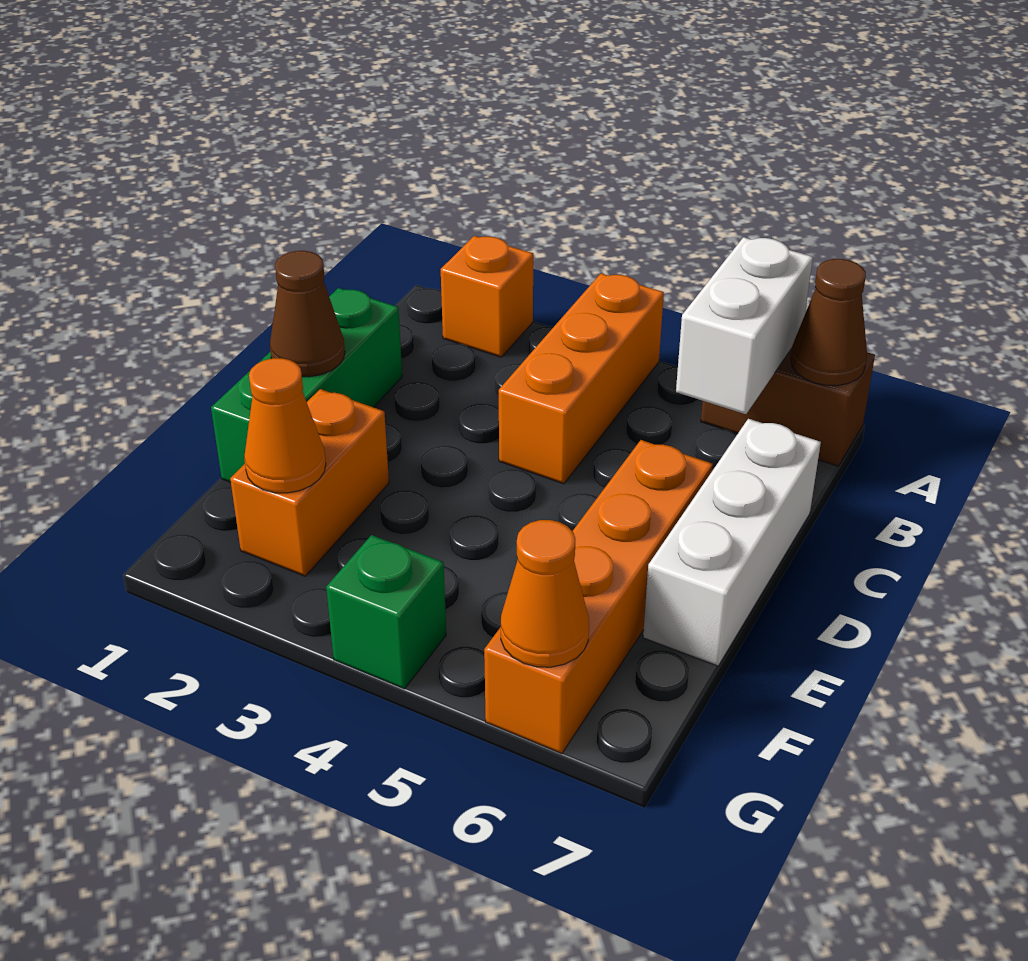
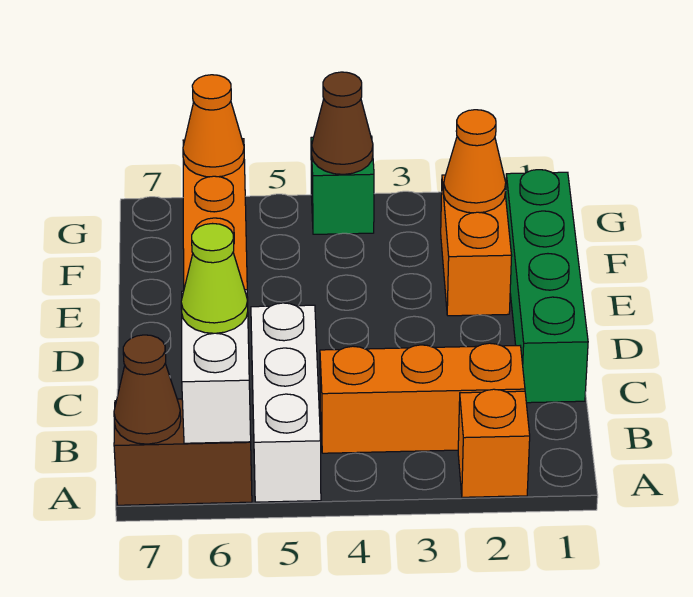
orange brick A4:C4 level 1 -> orange brick B2:B4 level 1
none -> lime cone B6 level 3
green brick C1:E1 level 1 -> green brick C1:F1 level 1
white brick C7:E7 level 1 -> white brick A5:C5 level 1
brown cone D1 level 2 -> brown cone G4 level 2

